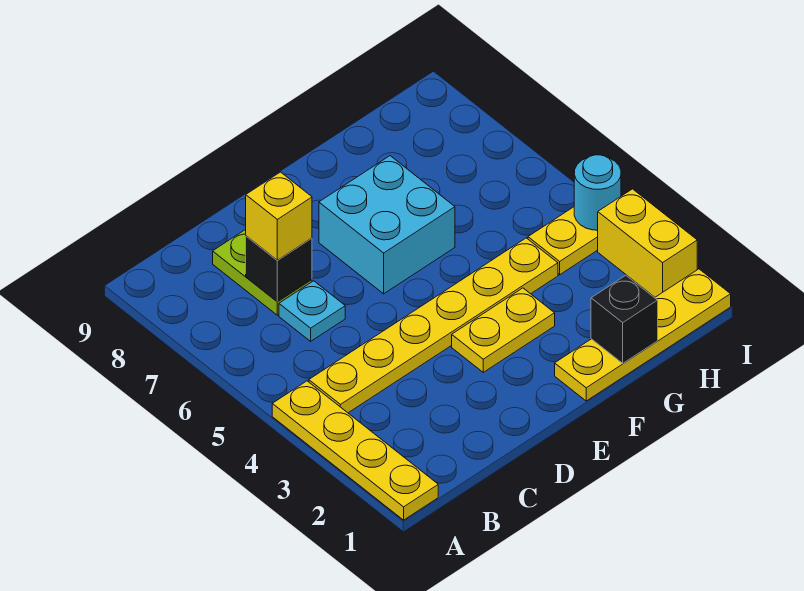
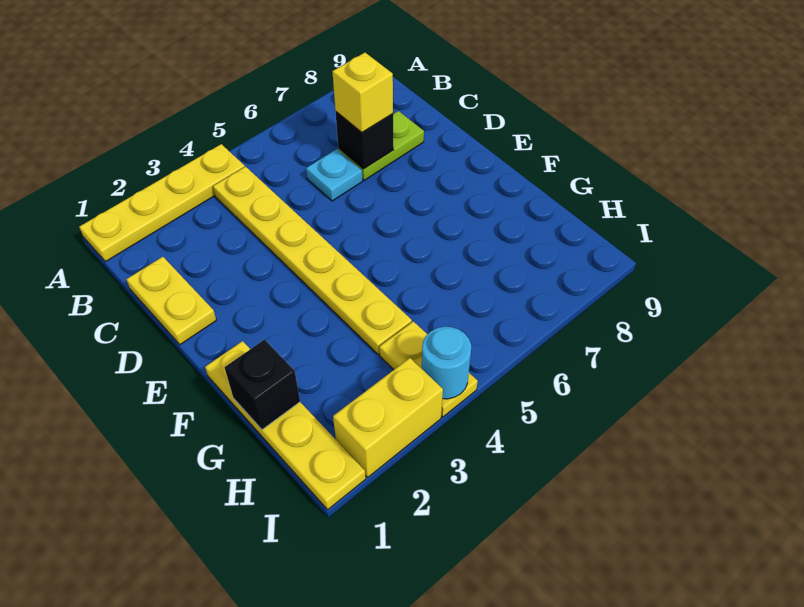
yellow plate E3:F3 level 1 -> yellow plate C1:D1 level 1
cyan brick E6:F7 level 1 -> none

